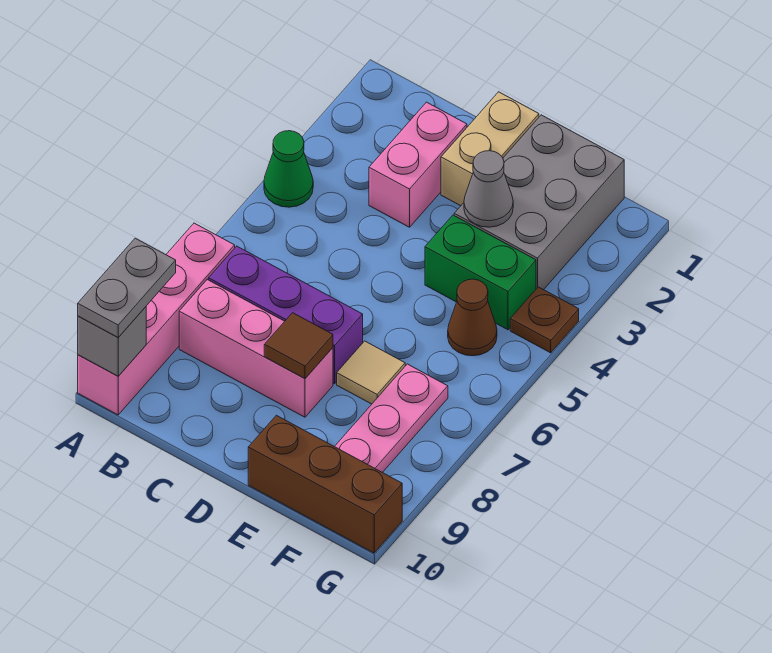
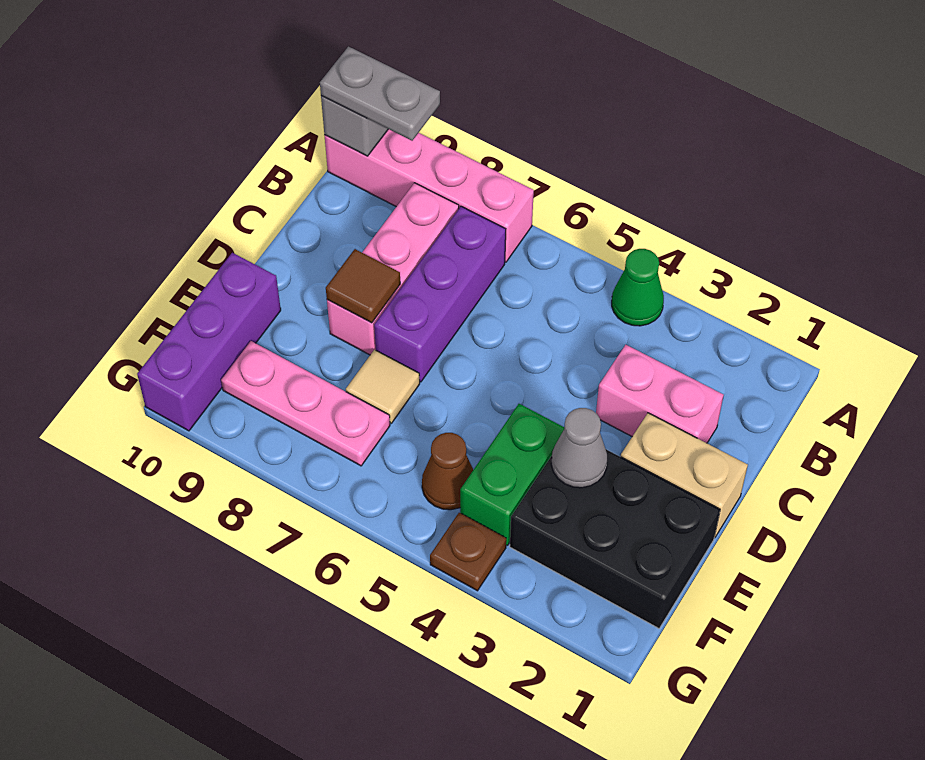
grey brick E1:F3 level 1 -> black brick E1:F3 level 1
brown brick E10:G10 level 1 -> purple brick E10:G10 level 1

